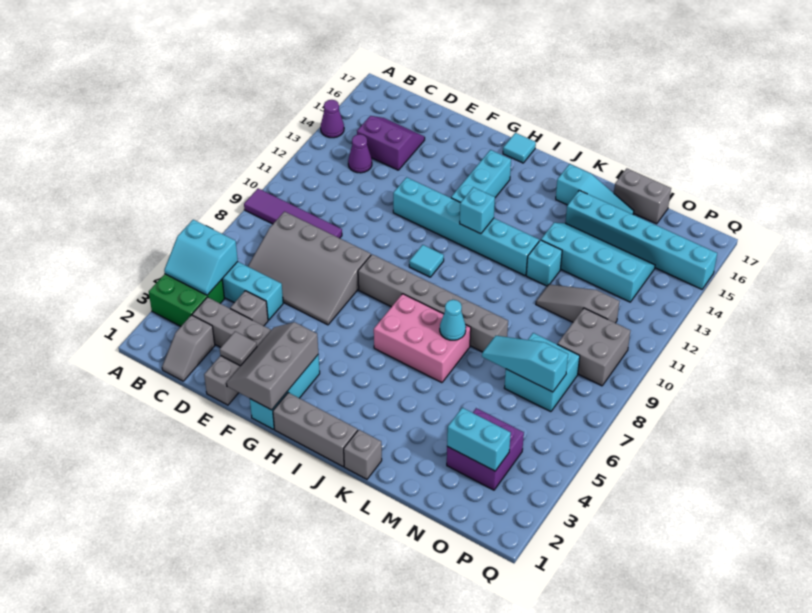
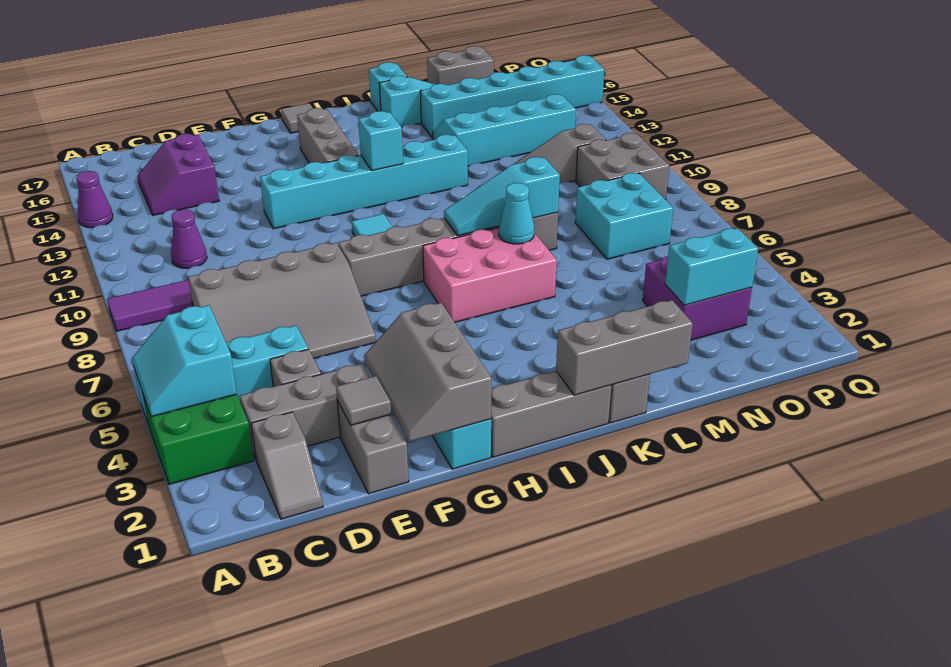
cyan slope A4:B5 level 2 top 5 -> cyan slope A4:B5 level 2 top B
purple cone C13 level 1 -> purple cone C11 level 1
purple slope C14:D15 level 1 top 14 -> purple slope C14:D15 level 1 top D
cyan brick H13:H15 level 1 -> grey brick H13:H15 level 1
cyan tile H17 level 1 -> grey tile H17 level 1
none -> grey brick J1:L1 level 2
cyan brick L12 level 1 -> cyan brick K17 level 1
cyan slope M7:O7 level 2 top O -> cyan slope J8:L8 level 2 top L

